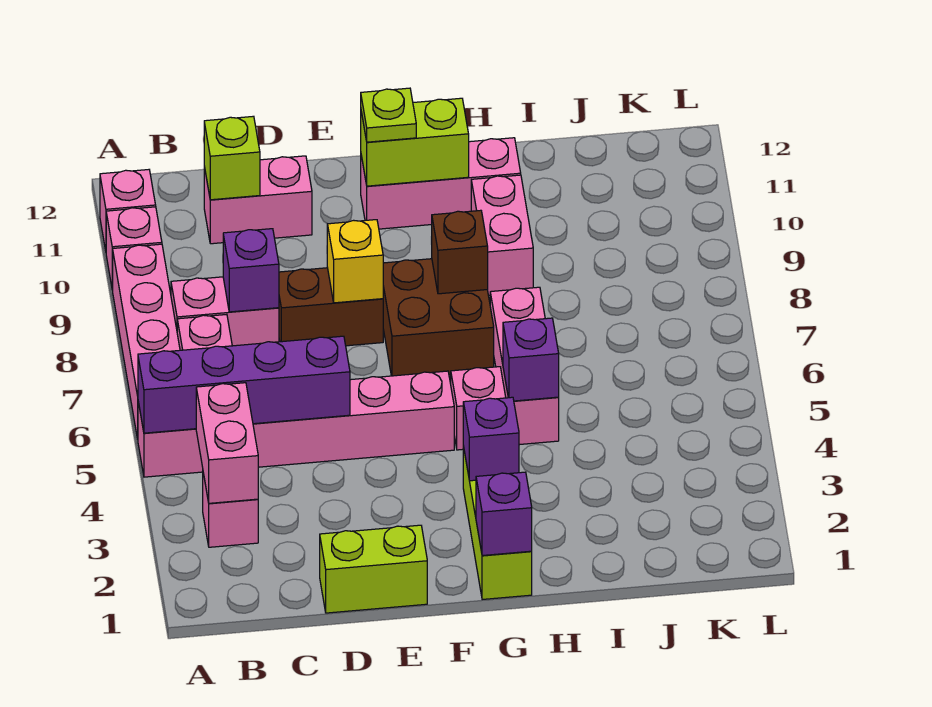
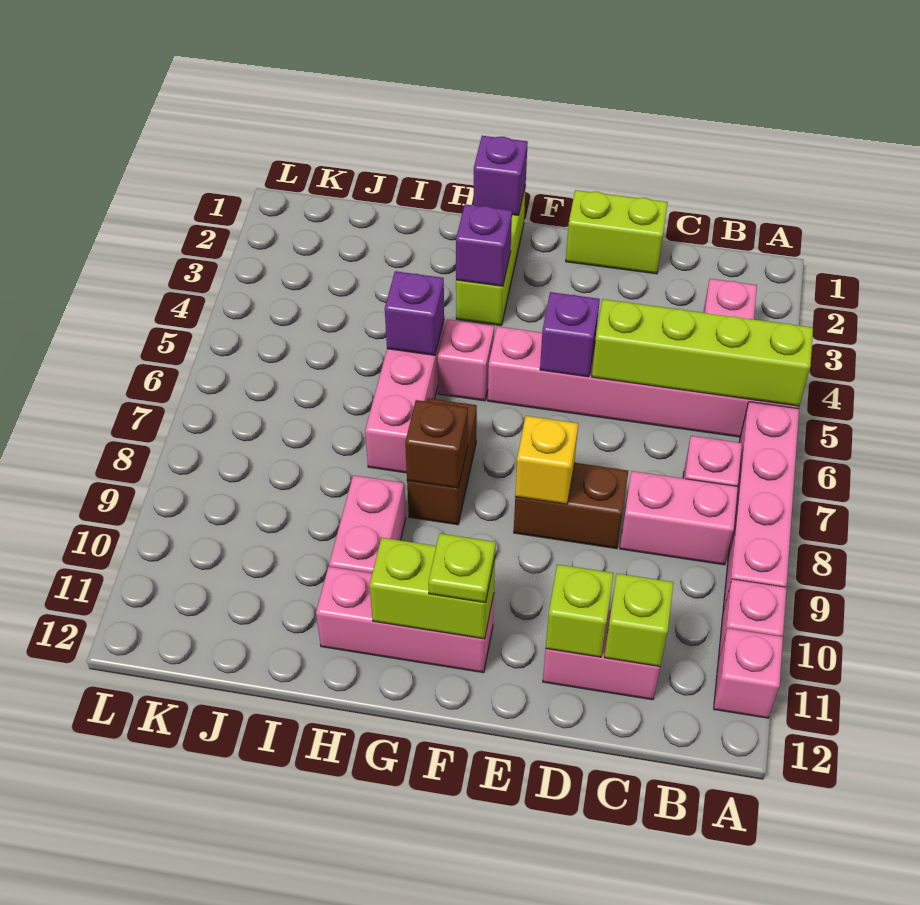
purple brick A5:D5 level 2 -> lime brick A5:D5 level 2
pink brick B3:B4 level 2 -> none
purple brick C8 level 2 -> purple brick E5 level 2
none -> lime brick D11 level 2
brown brick F7:G8 level 1 -> brown brick G7:G8 level 1

